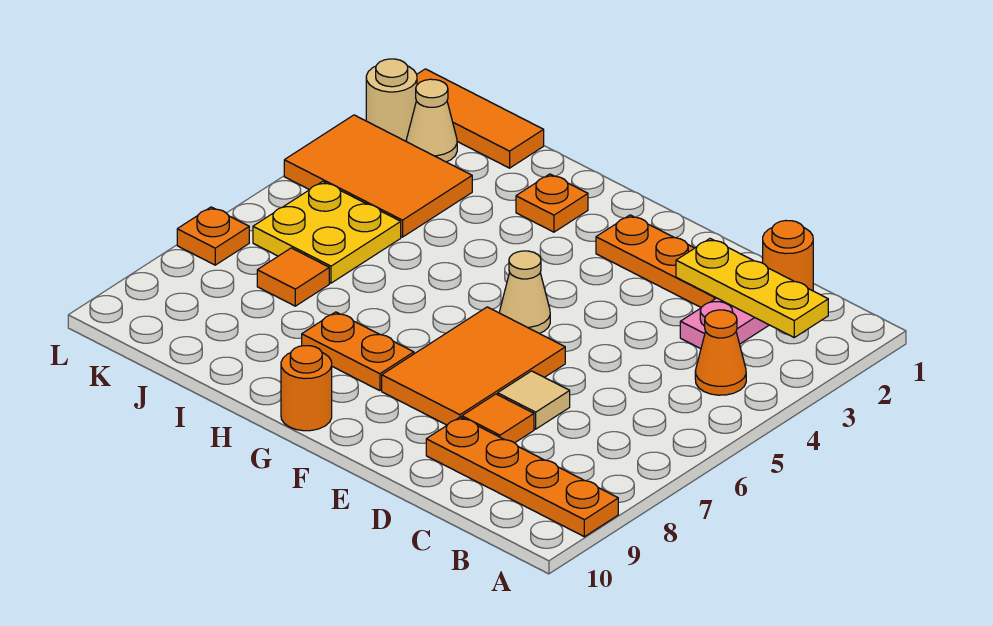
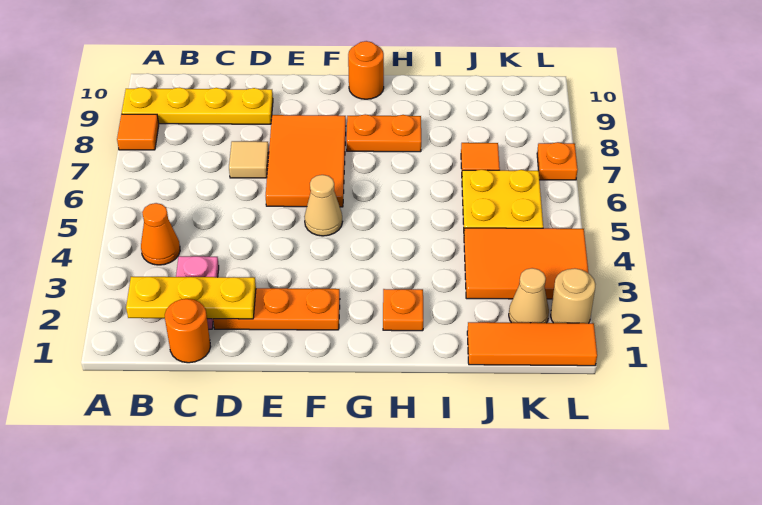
orange plate A9:D9 level 1 -> yellow plate A9:D9 level 1
orange tile D8 level 1 -> orange tile A8 level 1

